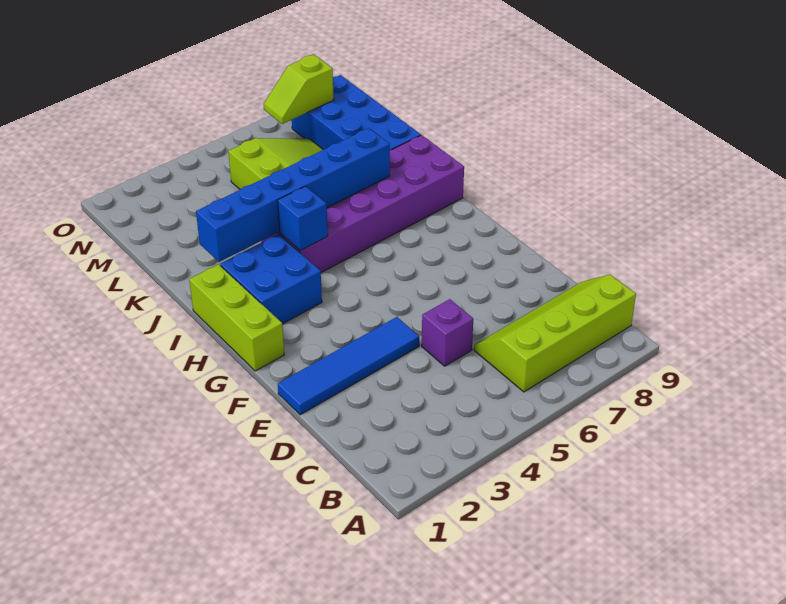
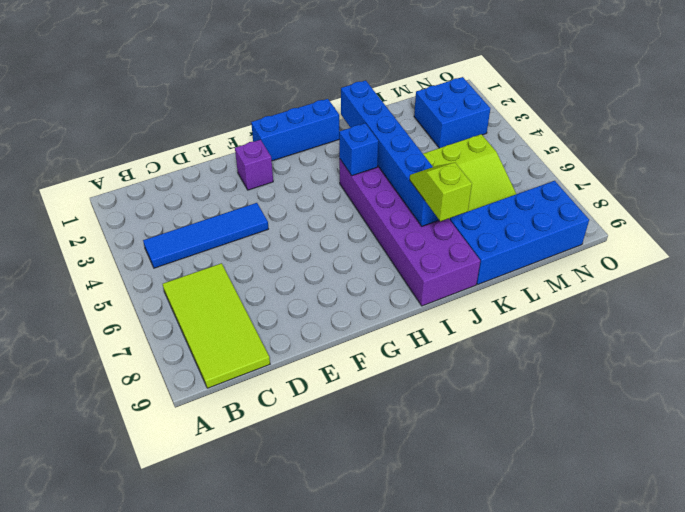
lime slope B6:C9 level 1 top B -> lime tile B6:C9 level 1
purple brick D5 level 1 -> purple brick F2 level 1
blue tile E1:E4 level 1 -> blue tile B4:E4 level 1
lime brick G1:I1 level 1 -> blue brick G1:I1 level 1
blue brick H2:I3 level 1 -> blue brick M2:N3 level 1
lime slope N7:N8 level 2 top 8 -> lime slope J7:J8 level 3 top 8

